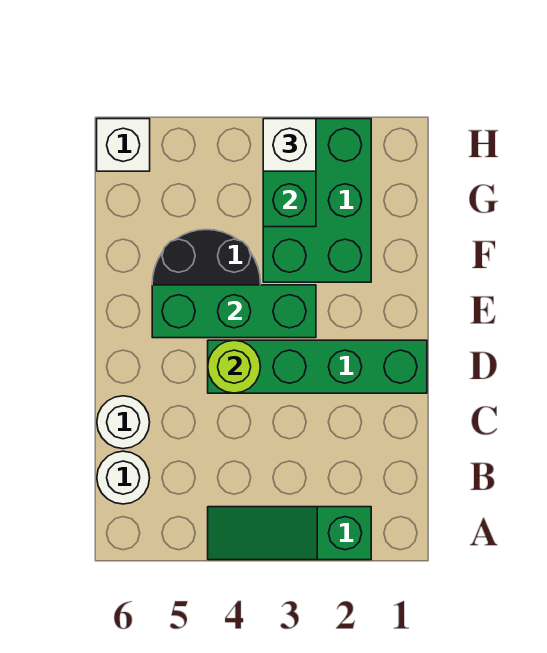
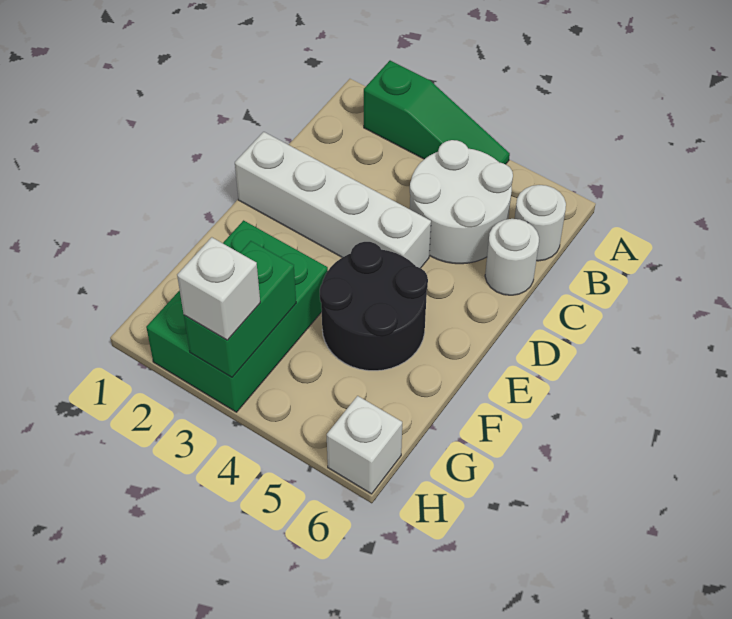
none -> white round brick B4:C5 level 1
green brick D1:D4 level 1 -> white brick D1:D4 level 1
lime round brick D4 level 2 -> none
green brick E3:E5 level 2 -> none

